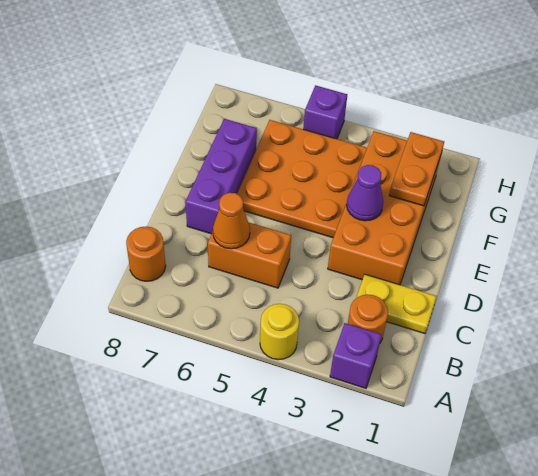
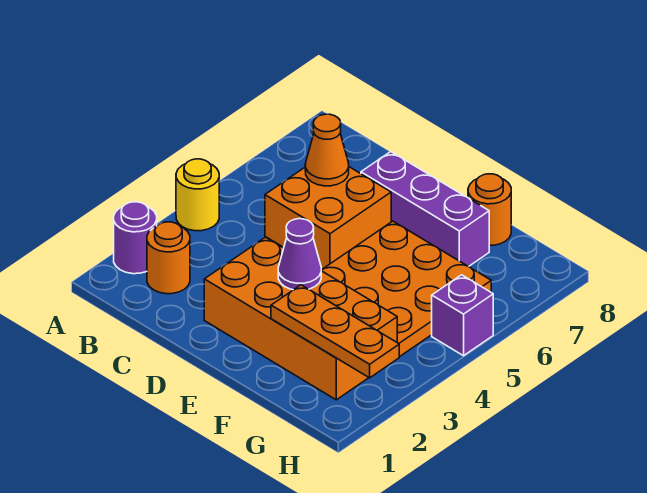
purple brick A2 level 1 -> purple round brick A2 level 1
orange round brick B8 level 1 -> orange round brick F8 level 1
yellow plate C1:C2 level 1 -> none
orange brick C5:C6 level 1 -> orange brick C5:D6 level 1
orange plate F2:G2 level 2 -> orange plate F2:H2 level 2

